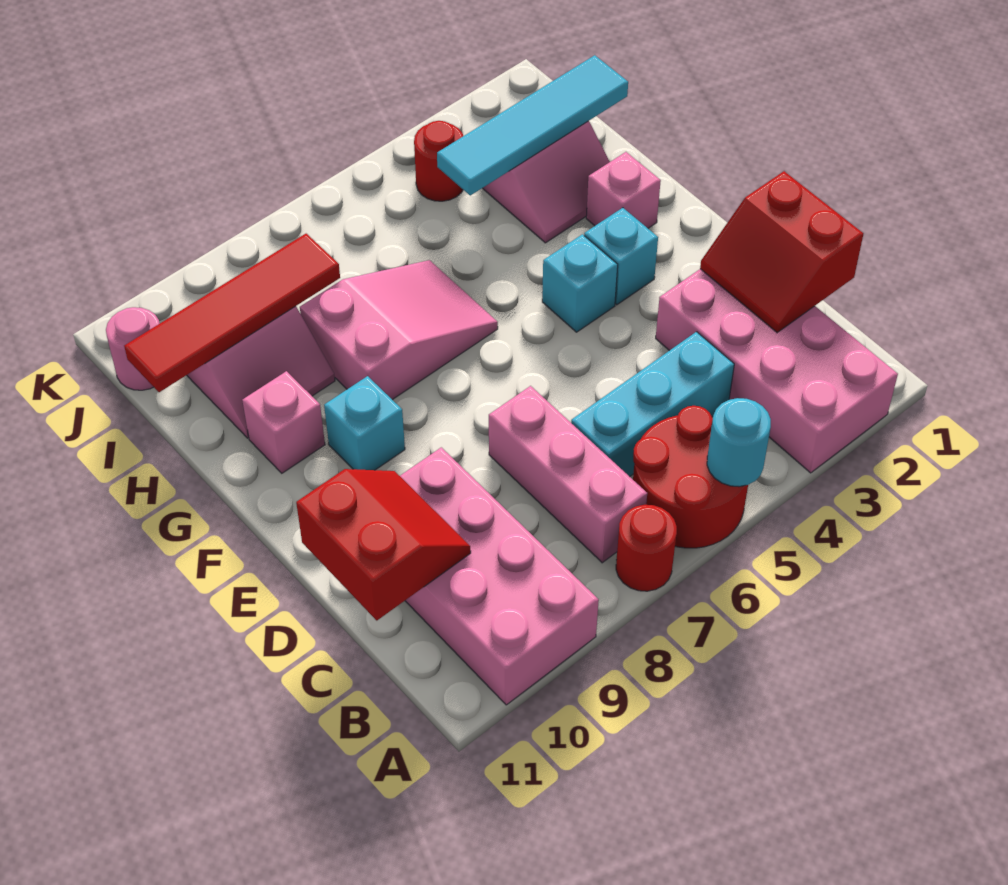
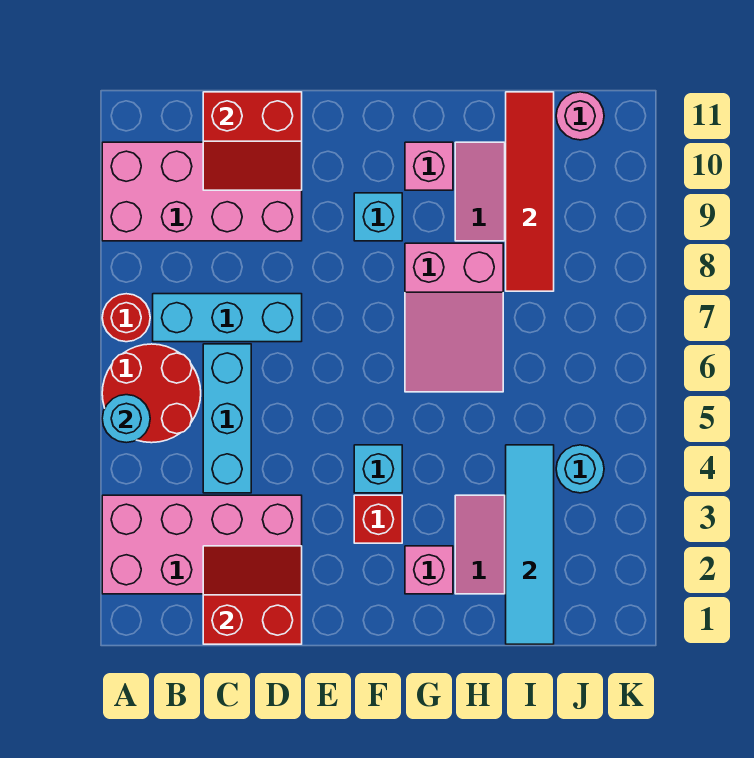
pink brick B7:D7 level 1 -> cyan brick B7:D7 level 1
cyan brick F3 level 1 -> red brick F3 level 1
red round brick J4 level 1 -> cyan round brick J4 level 1

